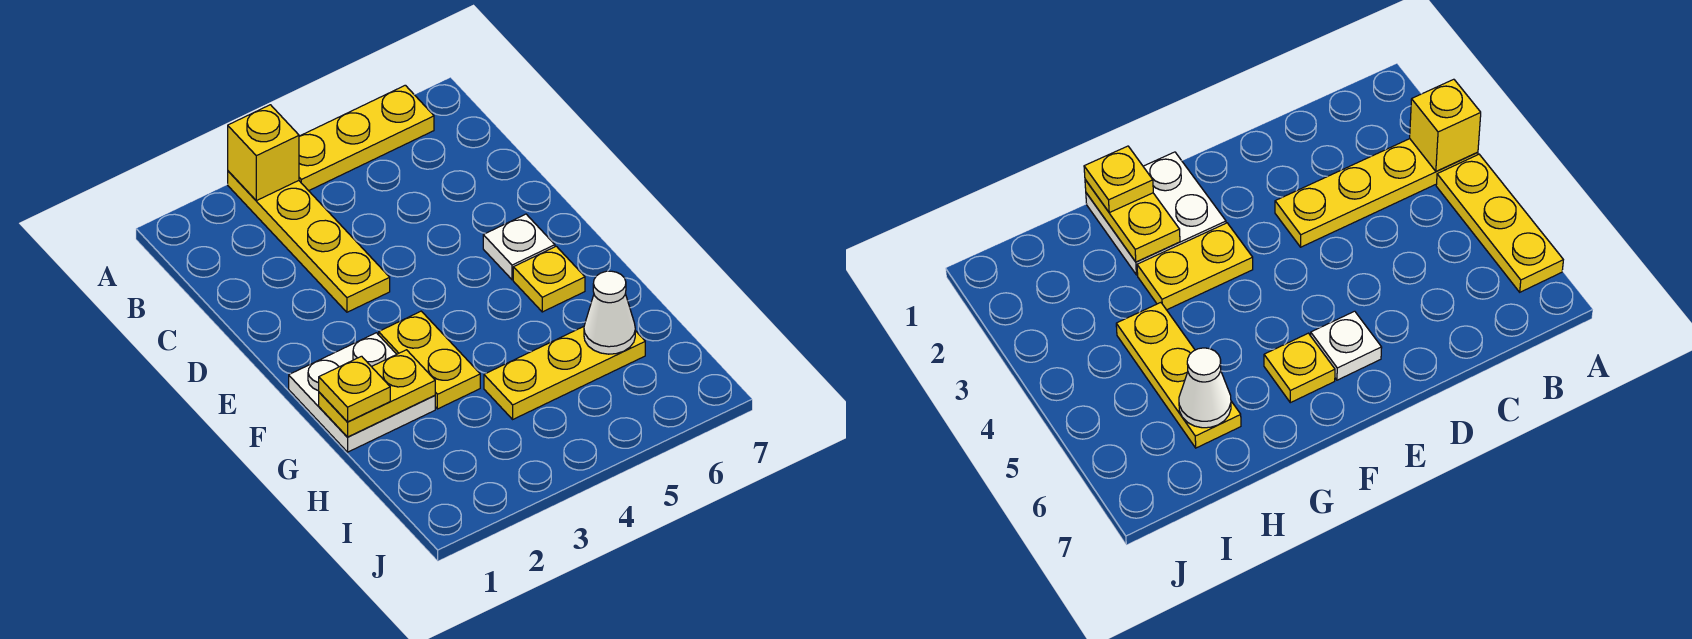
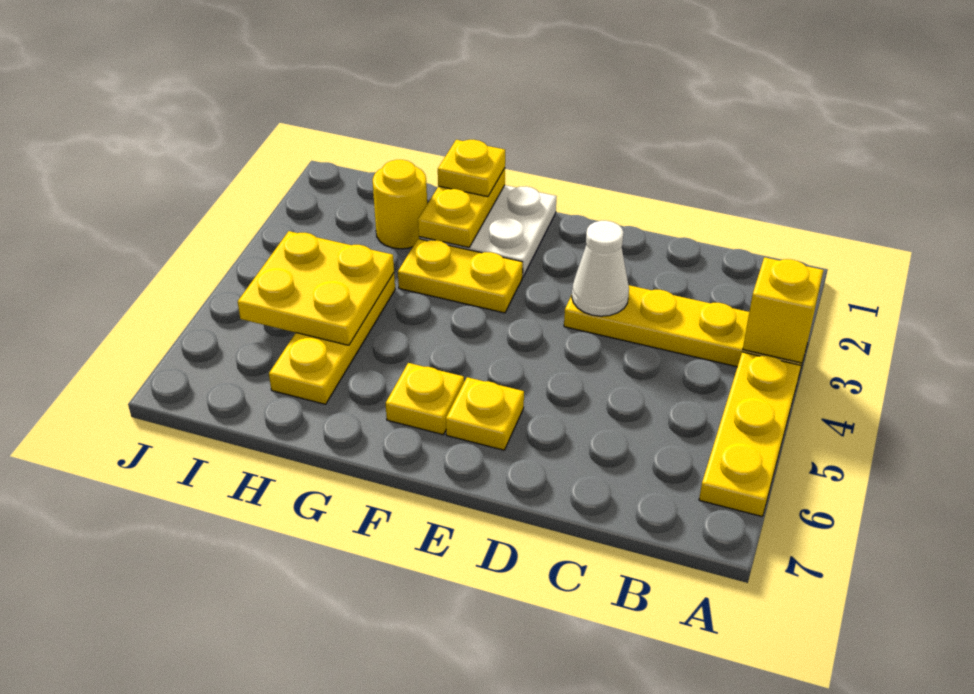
white plate E6 level 1 -> yellow plate E6 level 1
none -> yellow round brick H2 level 1
none -> yellow plate H4:I5 level 2
white cone H6 level 2 -> white cone D3 level 2

